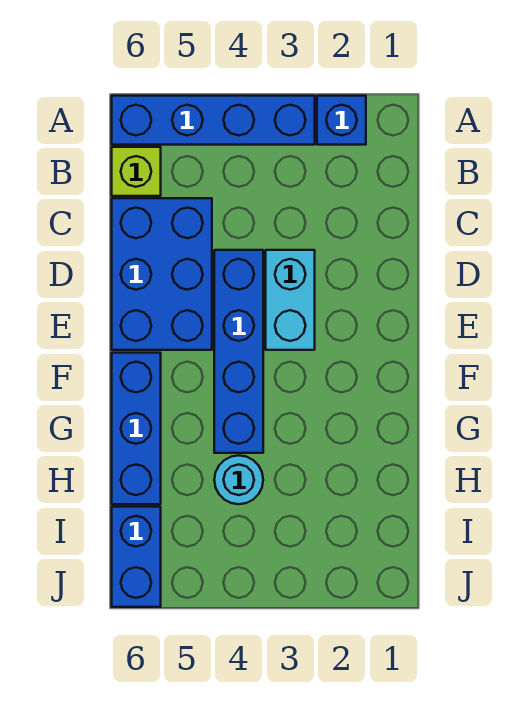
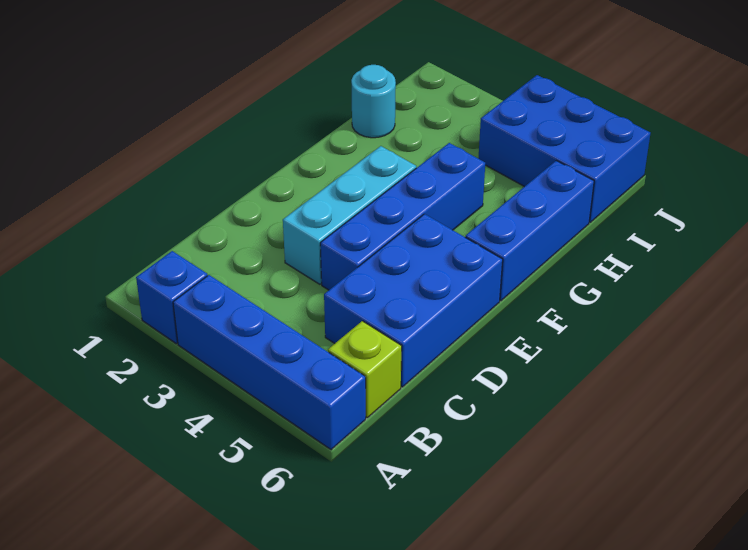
cyan brick D3:E3 level 1 -> cyan brick D3:F3 level 1
cyan round brick H4 level 1 -> cyan round brick H1 level 1
blue brick I6:J6 level 1 -> blue brick I4:J6 level 1

